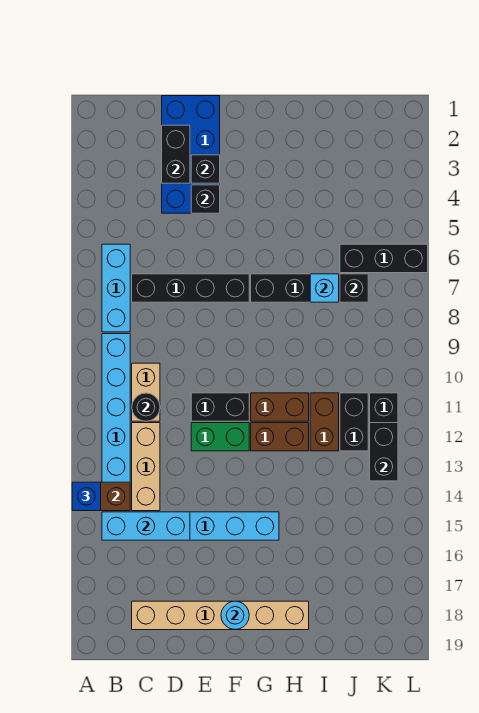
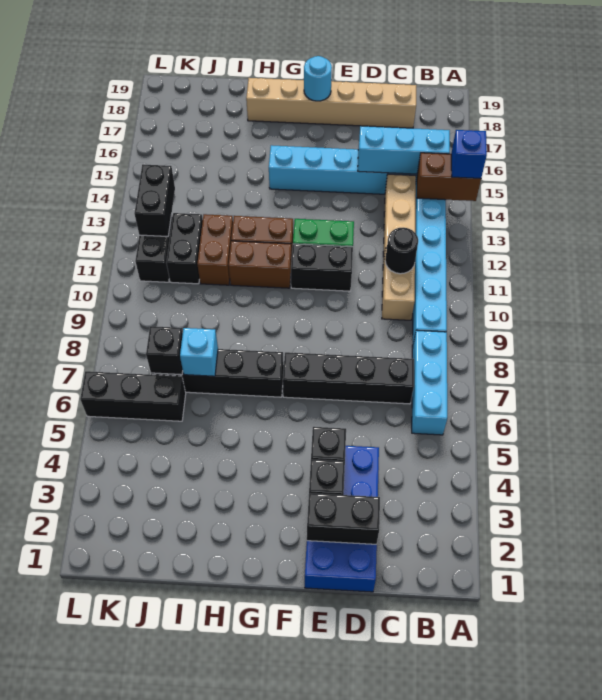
black brick D2:D3 level 2 -> black brick D2:E2 level 2

